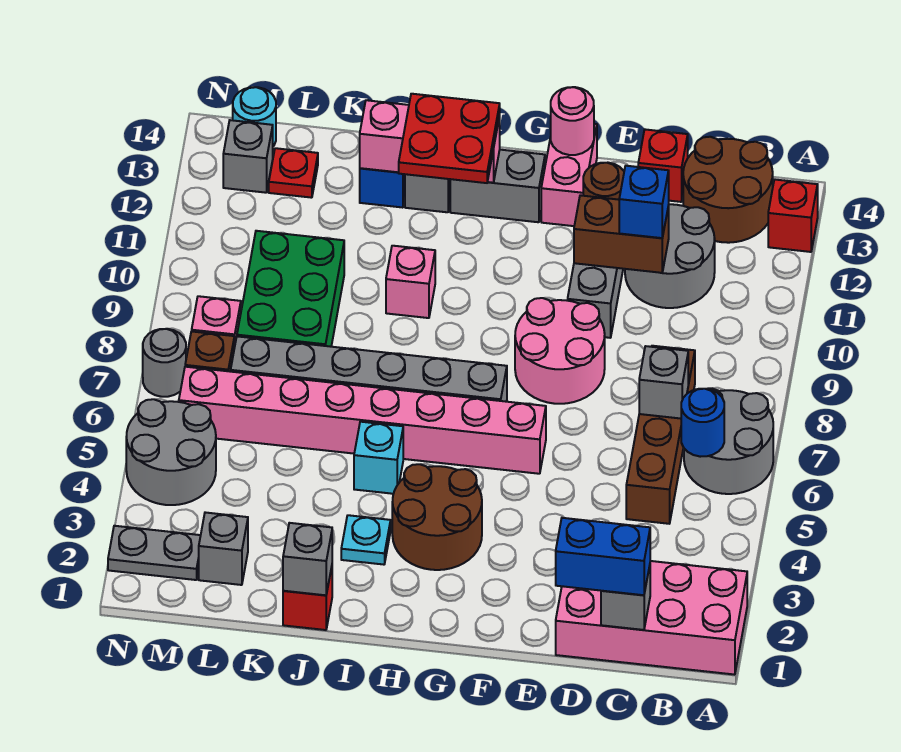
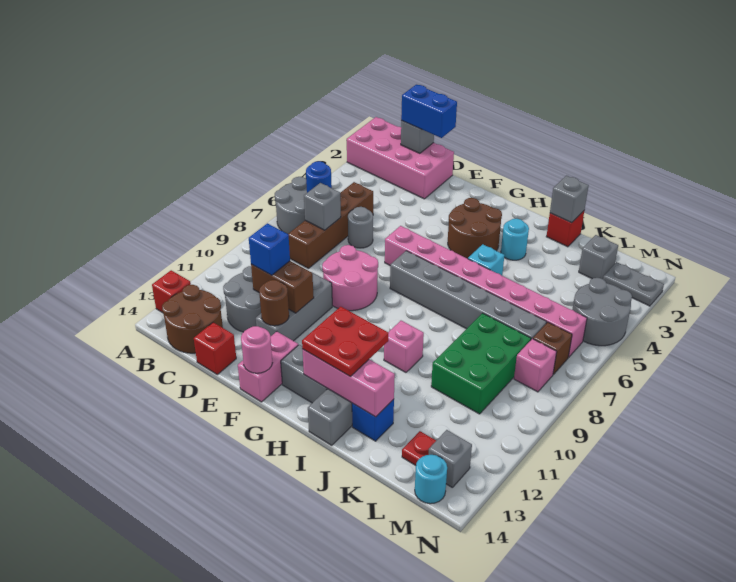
cyan plate I3 level 1 -> cyan round brick I3 level 1
grey round brick N7 level 1 -> grey round brick D6 level 1

